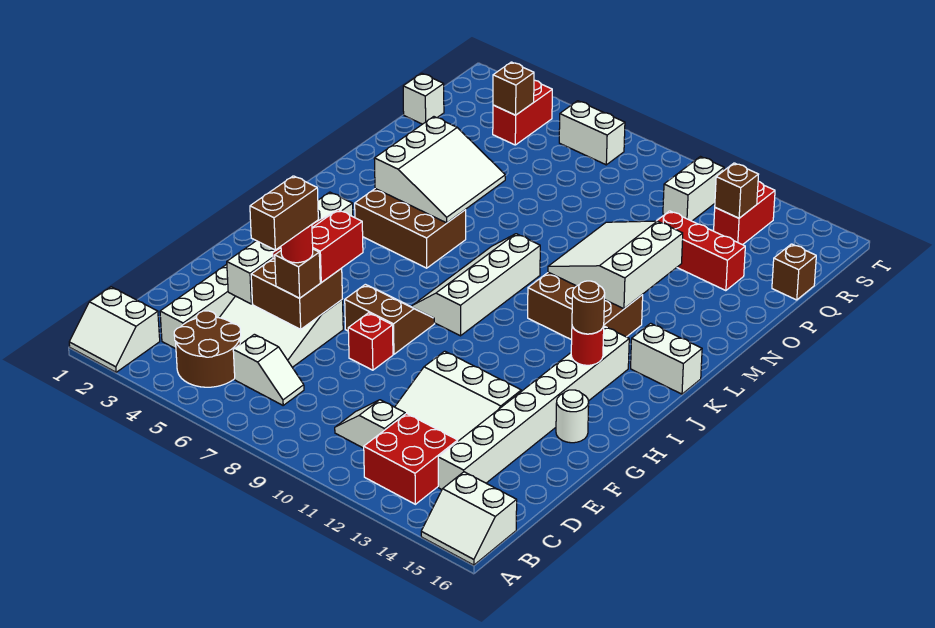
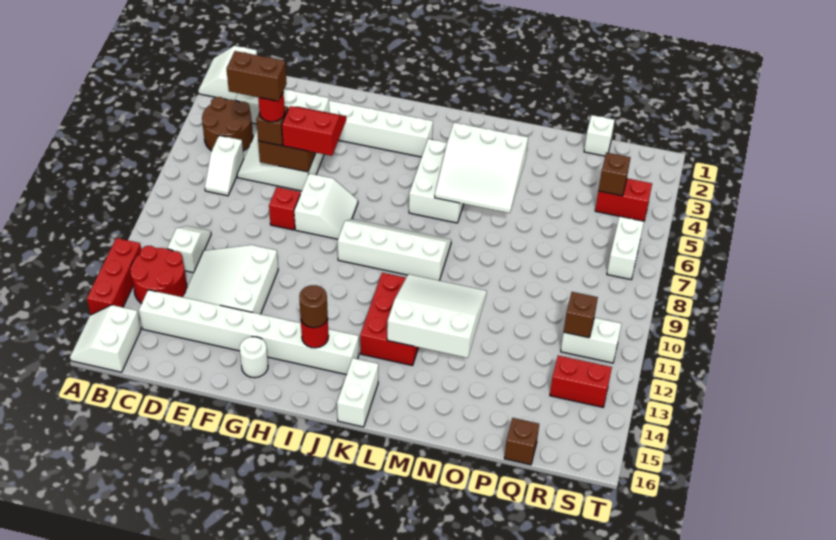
red brick B12:C13 level 1 -> red round brick B12:C13 level 1
brown slope G7:H8 level 1 top G -> white slope G7:H8 level 1 top G
brown brick K4:L6 level 1 -> white brick K4:L6 level 1
brown brick K11:L13 level 1 -> red brick K11:L13 level 1
red brick P12:P14 level 1 -> red brick A12:A14 level 1
brown brick R13 level 2 -> brown brick R11 level 2

